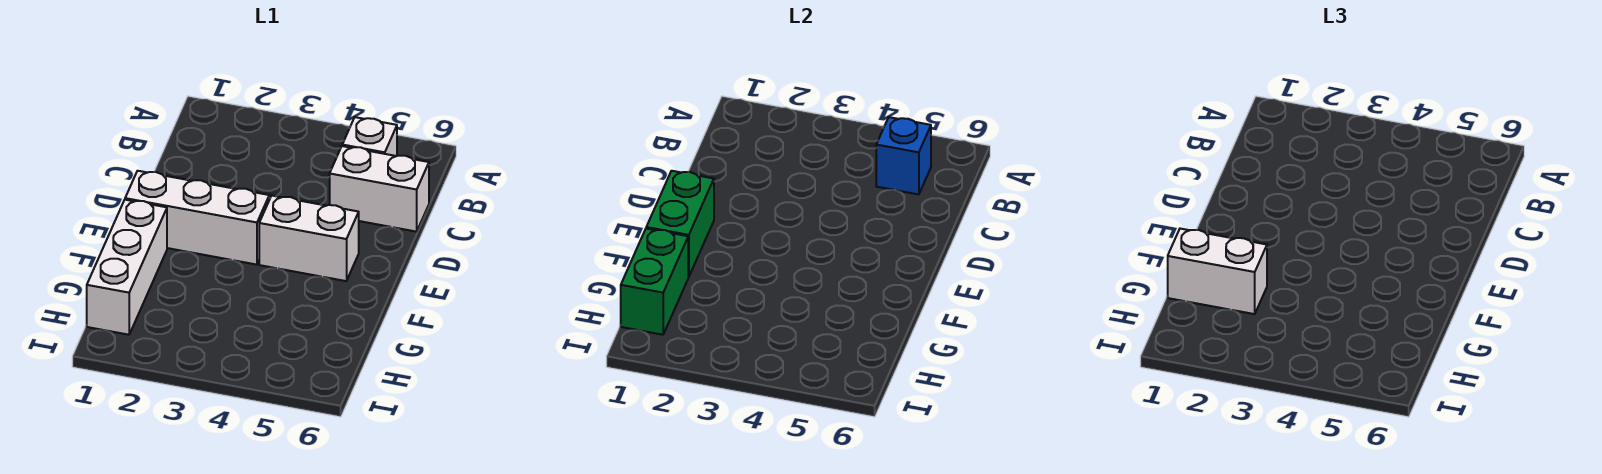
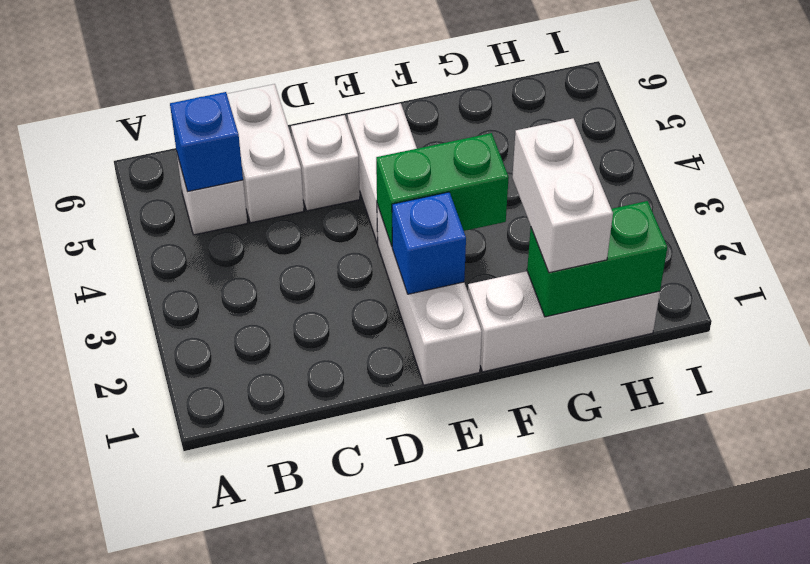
none -> white brick D5 level 1
green brick E1:F1 level 2 -> green brick E3:F3 level 2
none -> blue brick E2 level 2

